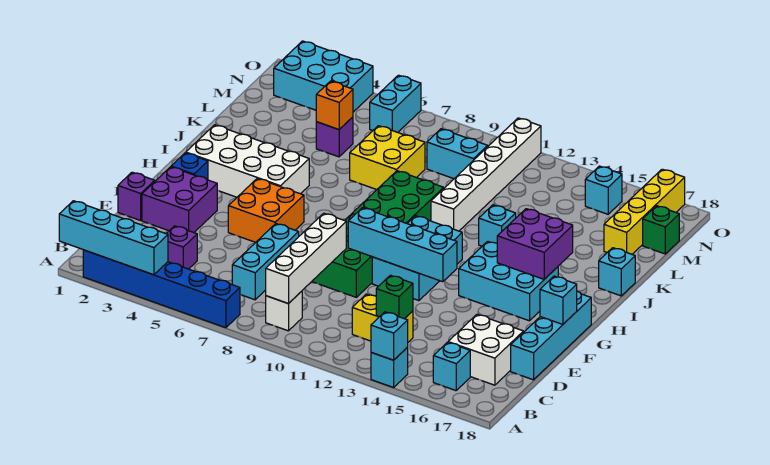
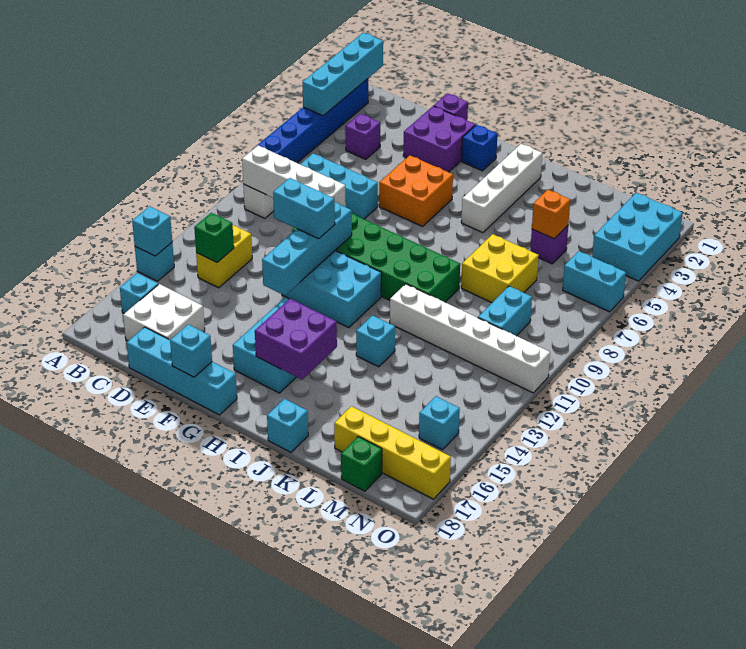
none -> cyan brick E11:F11 level 3
white brick H2:I5 level 1 -> white brick I2:I5 level 1

